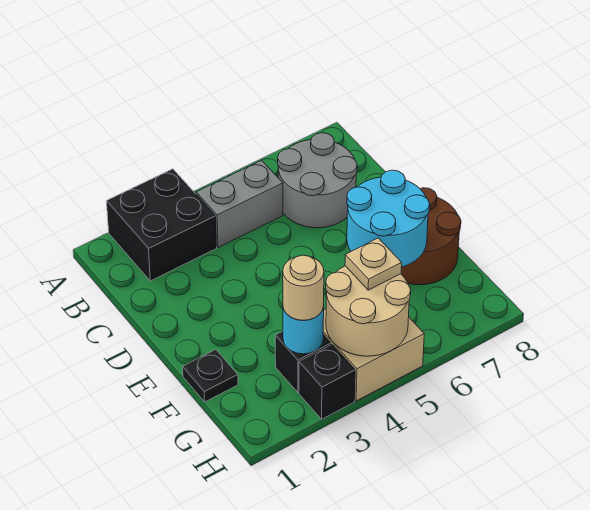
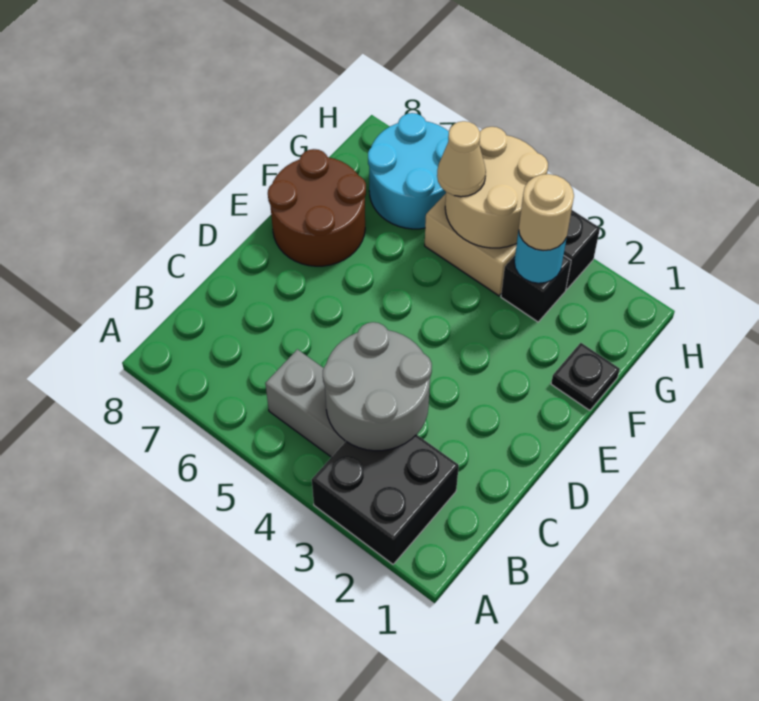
grey round brick B6:C7 level 1 -> grey round brick B3:C4 level 2
cyan round brick E6:F7 level 2 -> cyan round brick G6:H7 level 1
tan plate G5 level 3 -> tan cone G5 level 3

